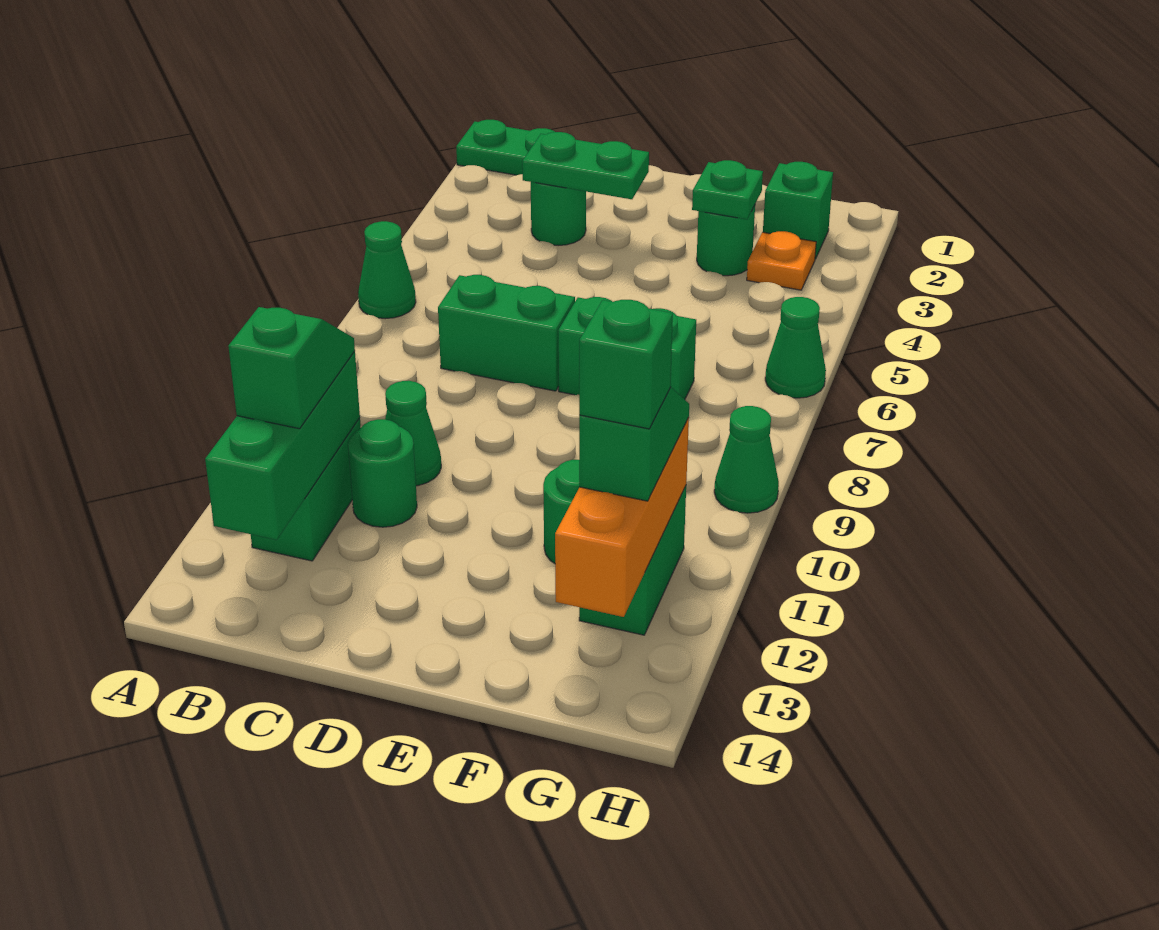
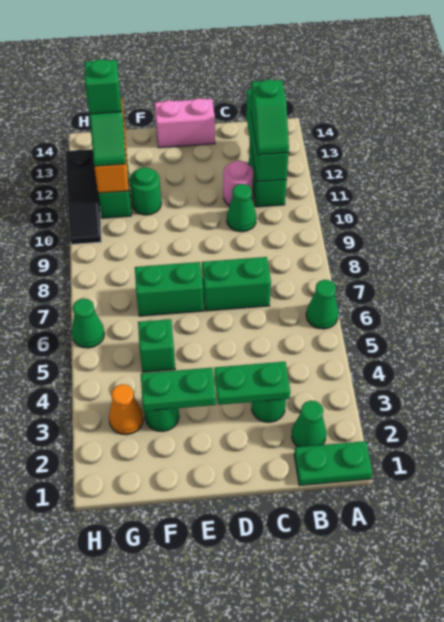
green round brick C11 level 1 -> pink round brick C11 level 1
none -> pink brick D14:E14 level 1
green plate F3 level 2 -> green plate E3:F3 level 2
green brick G2 level 1 -> green brick F5 level 1
orange plate G3 level 1 -> orange cone G3 level 1
green cone H9 level 1 -> green cone B2 level 1
none -> black slope H10:H12 level 1 top 12

